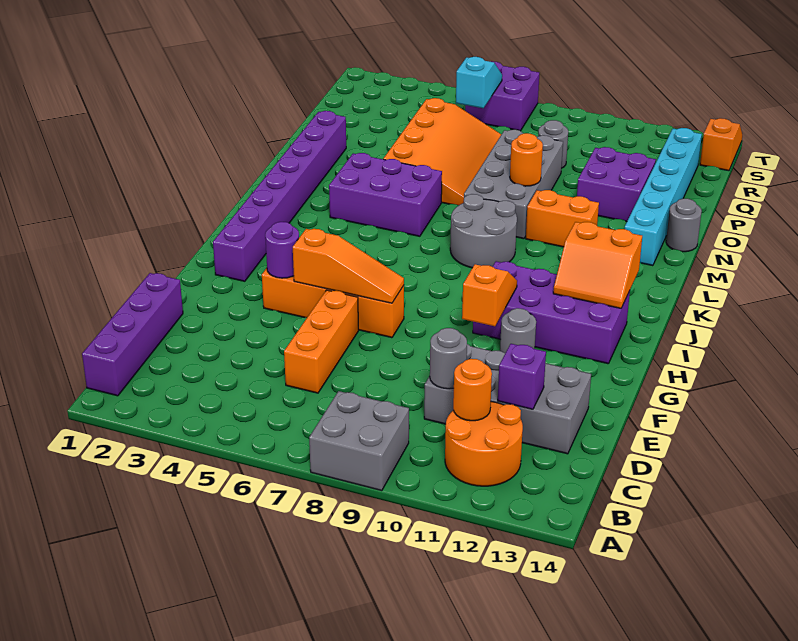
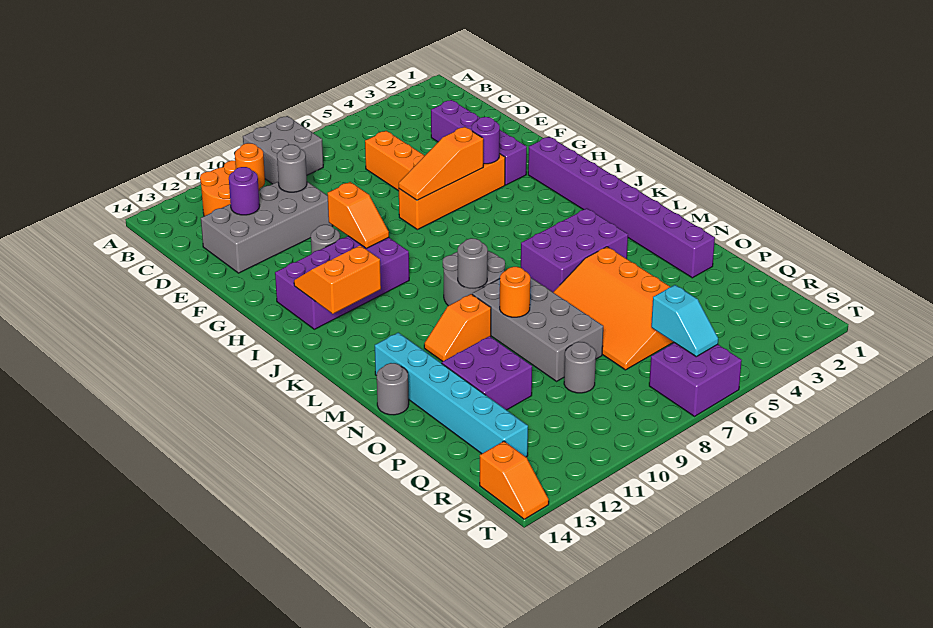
purple brick B1:E1 level 1 -> purple brick D3:G3 level 1
purple brick D12 level 2 -> purple round brick D12 level 2
none -> grey round brick L9 level 2
orange brick M10:M11 level 1 -> orange slope M10:M11 level 1 top 10

